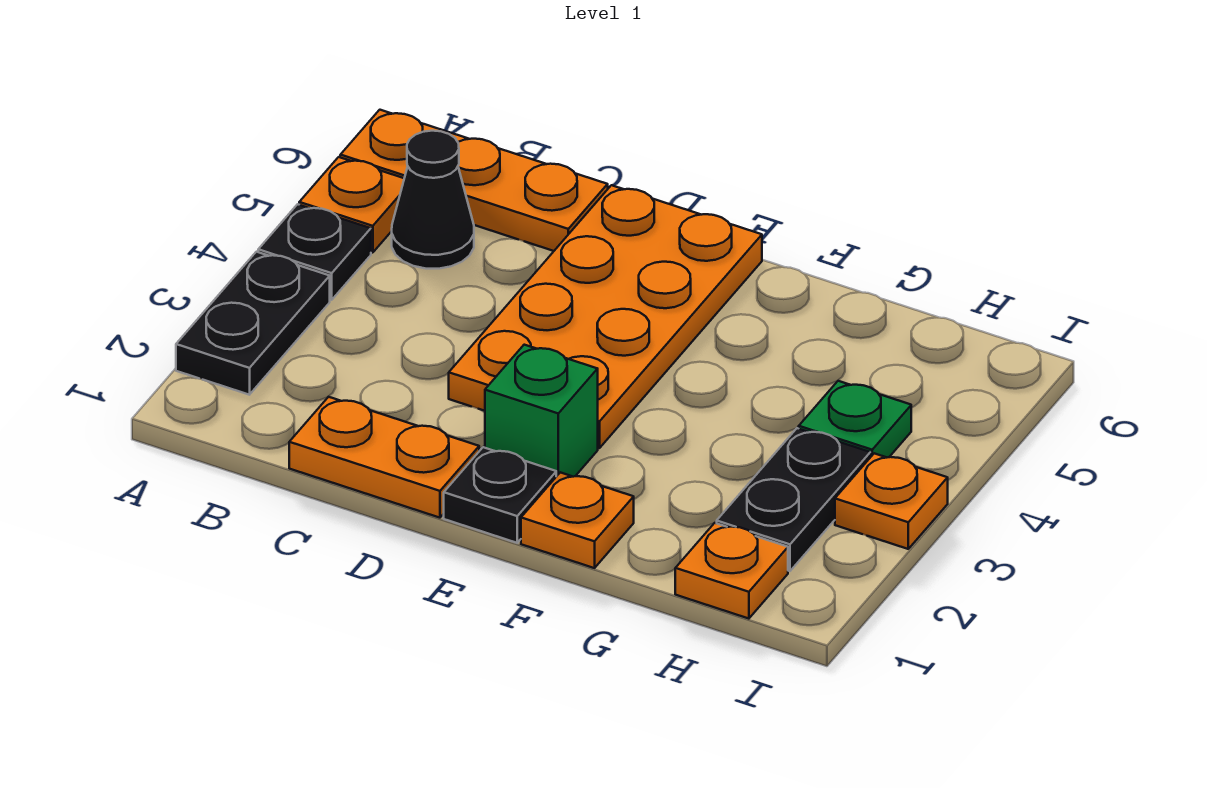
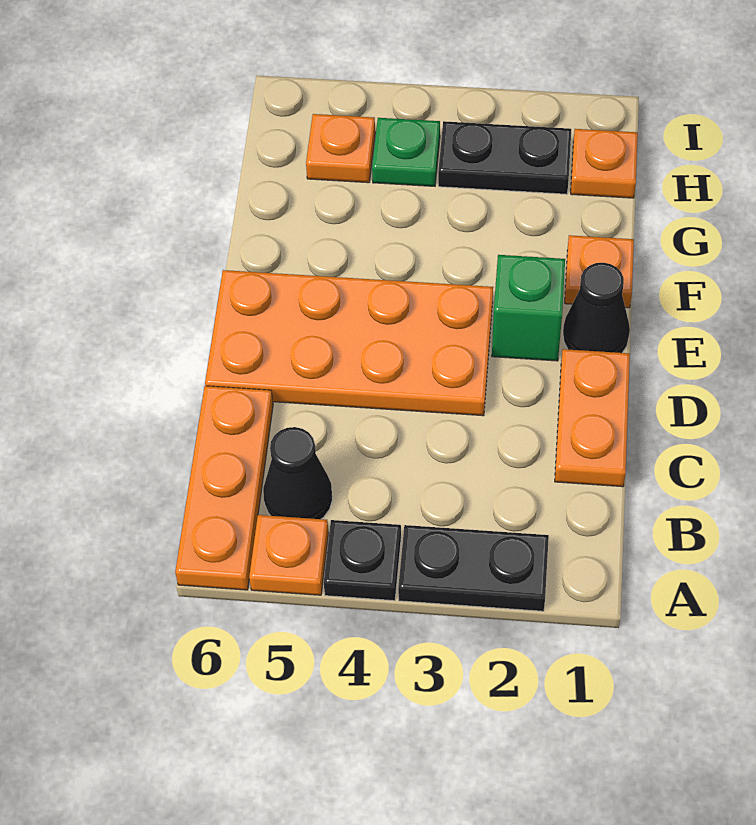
black plate E1 level 1 -> black cone E1 level 1
orange plate I3 level 1 -> orange plate H5 level 1

